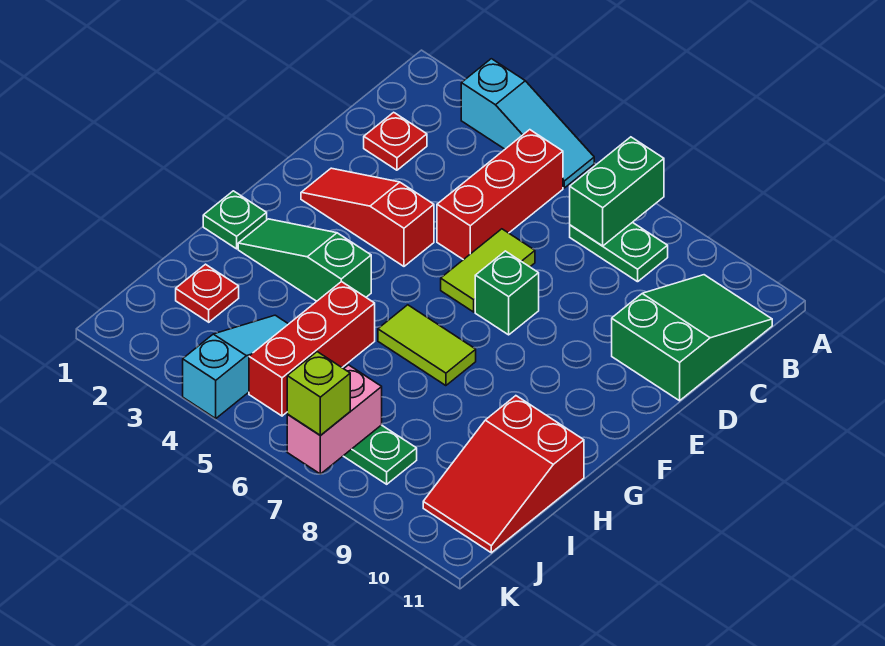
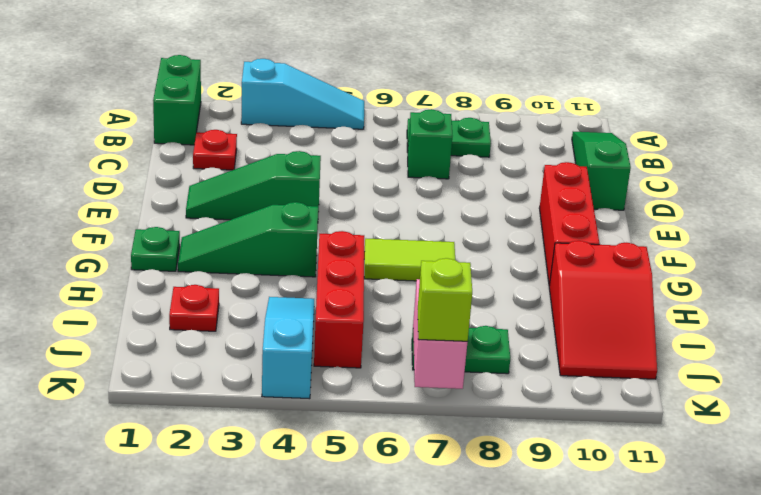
green brick A7:B7 level 2 -> green brick A1:B1 level 1
red brick B5:D5 level 1 -> red brick E10:G10 level 1
green slope B10:D11 level 1 top D -> green slope B11:D11 level 1 top D
lime tile D6:E6 level 1 -> none
red slope E2:E4 level 1 top 4 -> green slope E2:E4 level 1 top 4
green brick E7 level 1 -> green brick C7 level 1

